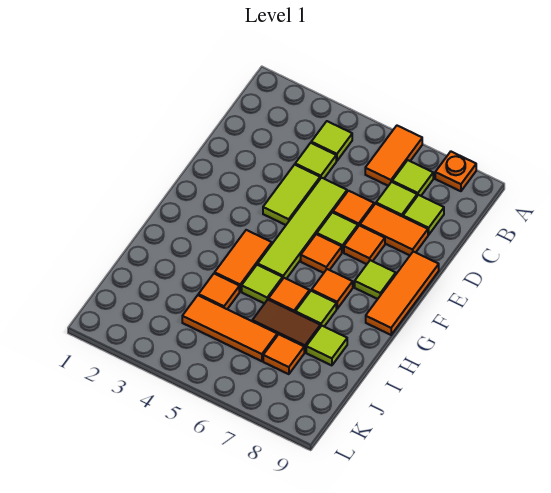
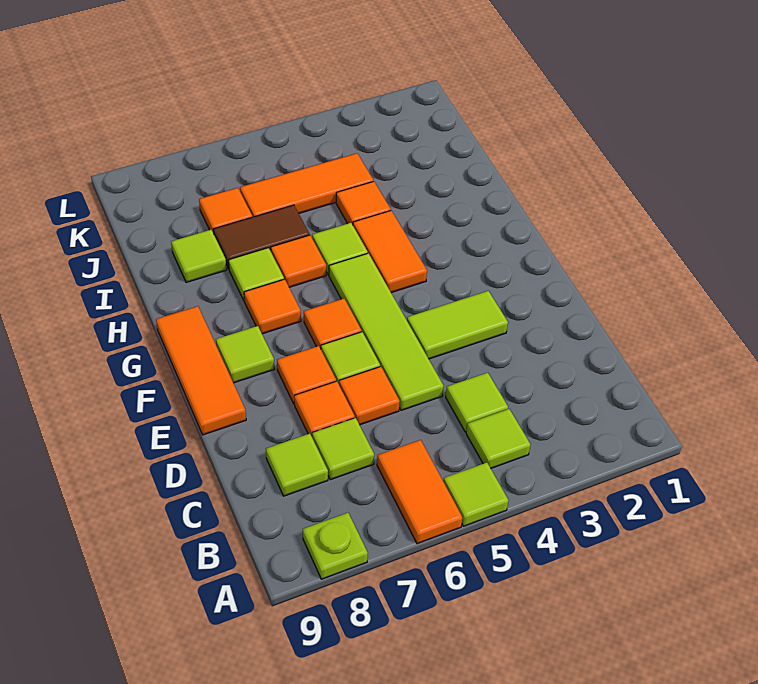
orange plate A8 level 1 -> lime plate A8 level 1
lime tile B7 level 1 -> lime tile A5 level 1
lime tile D4:E4 level 1 -> lime tile E3:E4 level 1
orange tile D7:D8 level 1 -> orange tile D7 level 1

